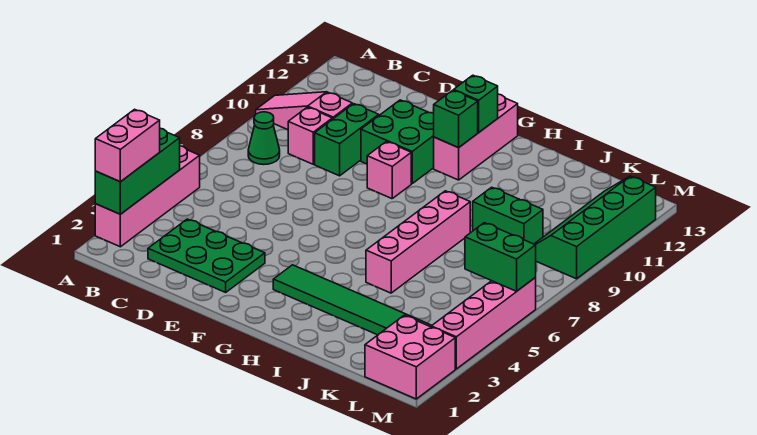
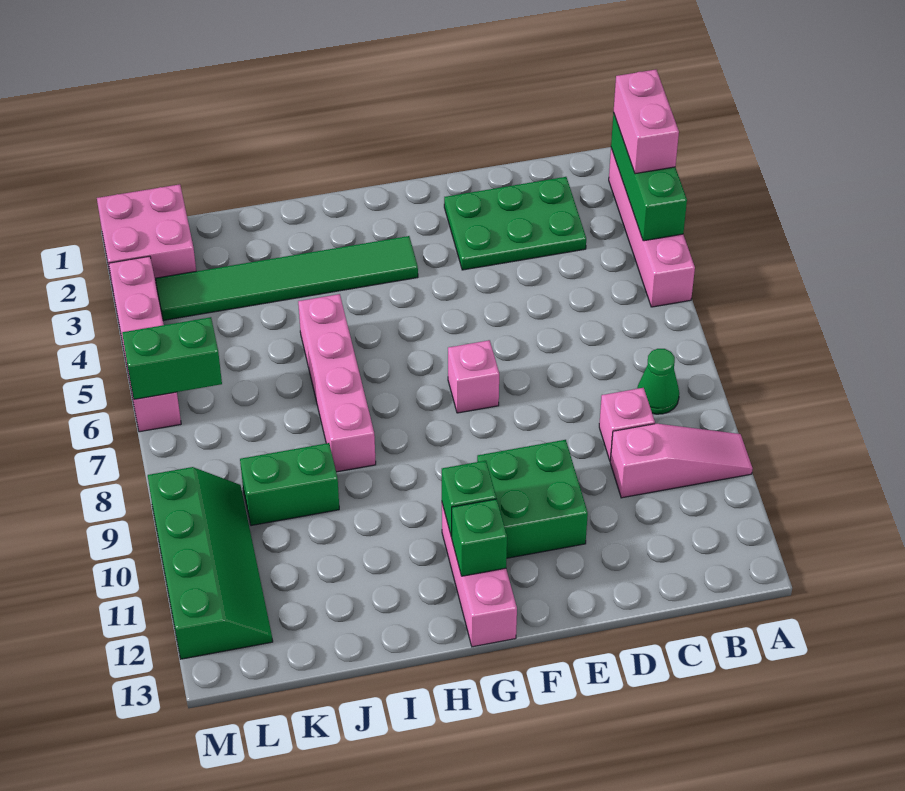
green brick D9:D10 level 1 -> none
pink brick F9 level 1 -> pink brick F7 level 1

